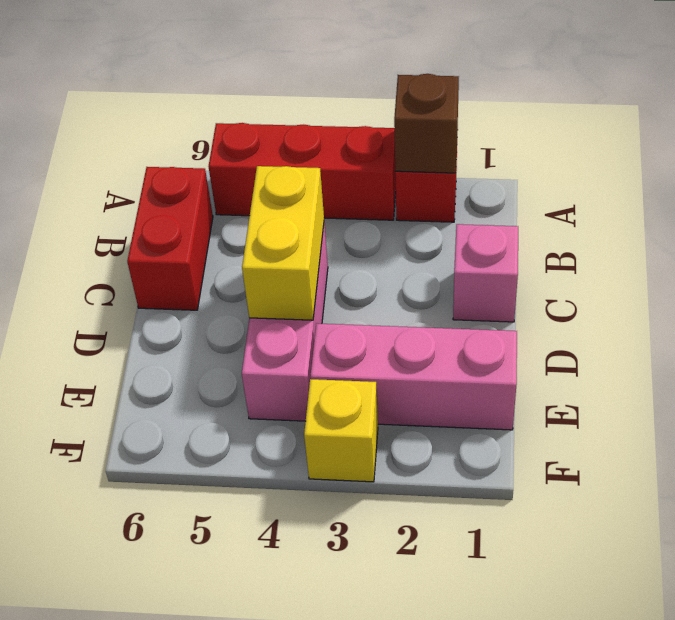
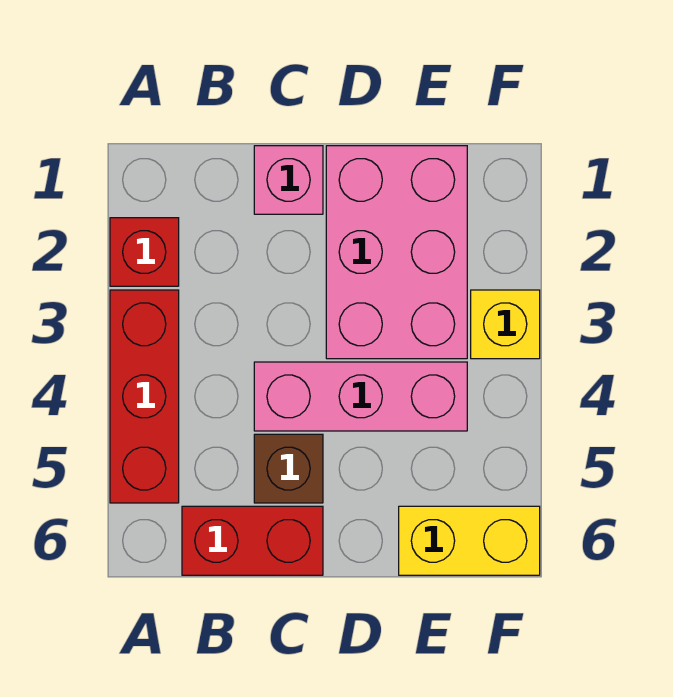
brown brick A2 level 2 -> brown brick C5 level 1
yellow brick C4:D4 level 2 -> yellow brick E6:F6 level 1
pink brick E1:E3 level 1 -> pink brick D1:E3 level 1

